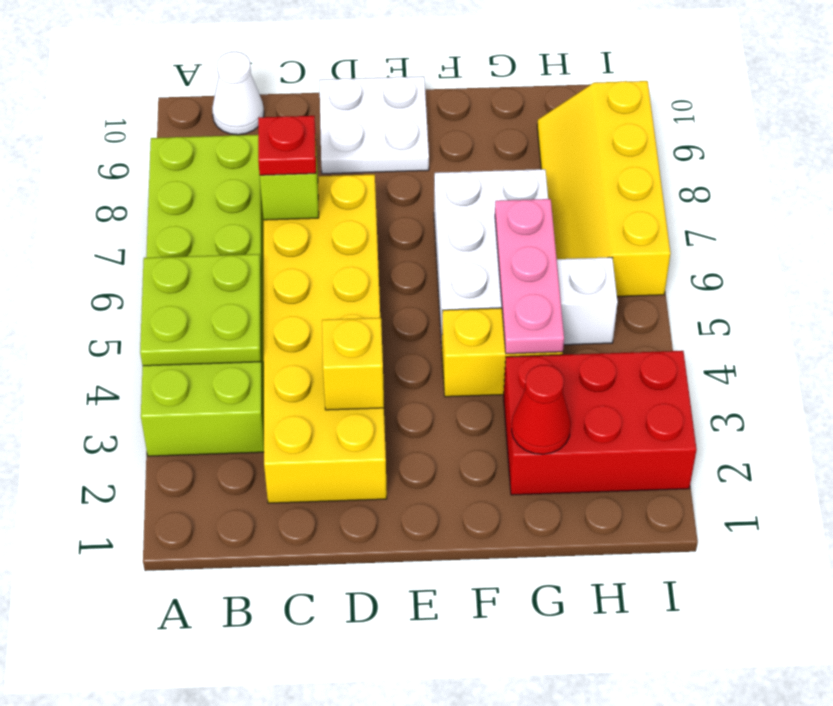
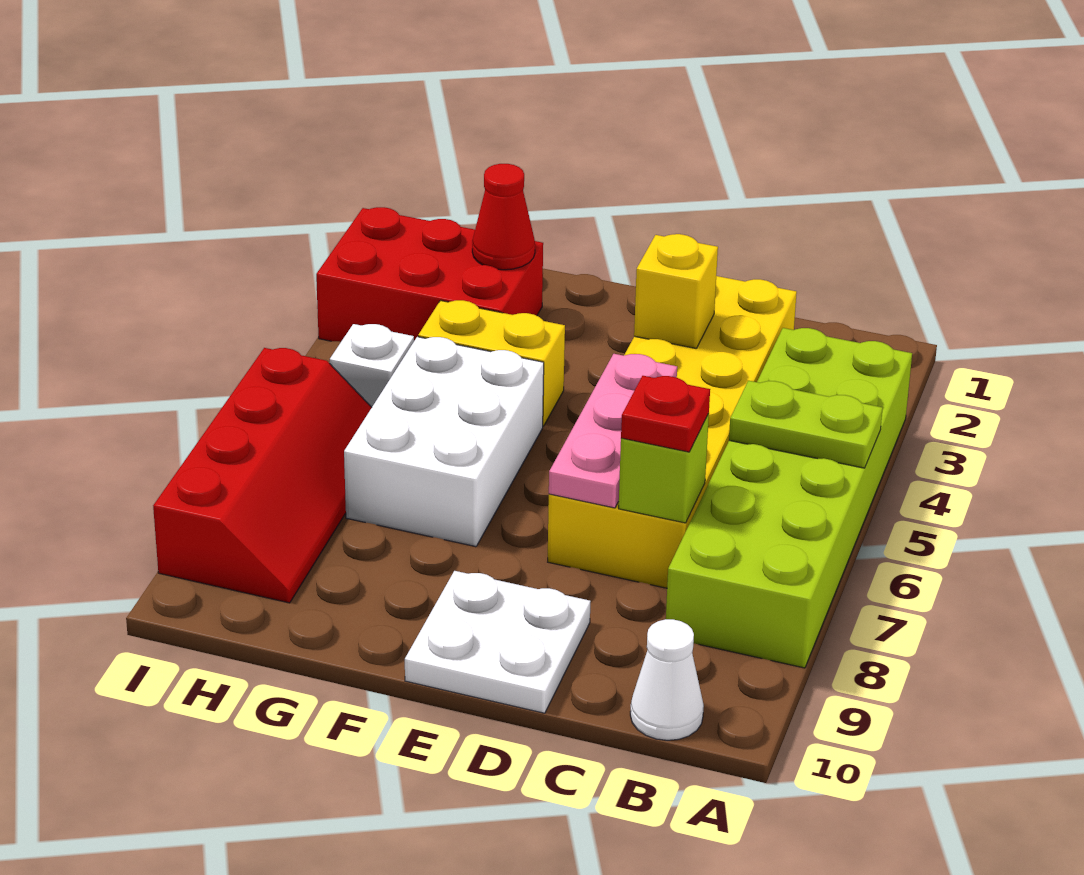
lime plate A4:B5 level 2 -> lime plate A5:B5 level 2
pink plate G4:G6 level 2 -> pink plate D5:D7 level 2
yellow slope H6:I9 level 1 top I -> red slope H6:I9 level 1 top I

